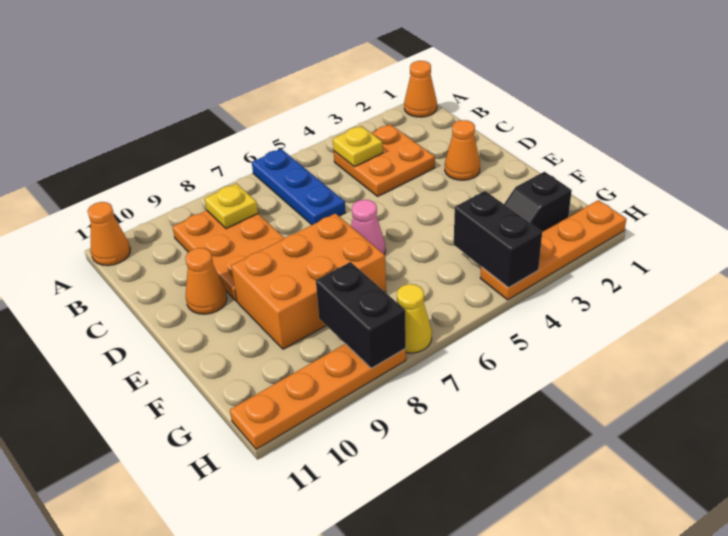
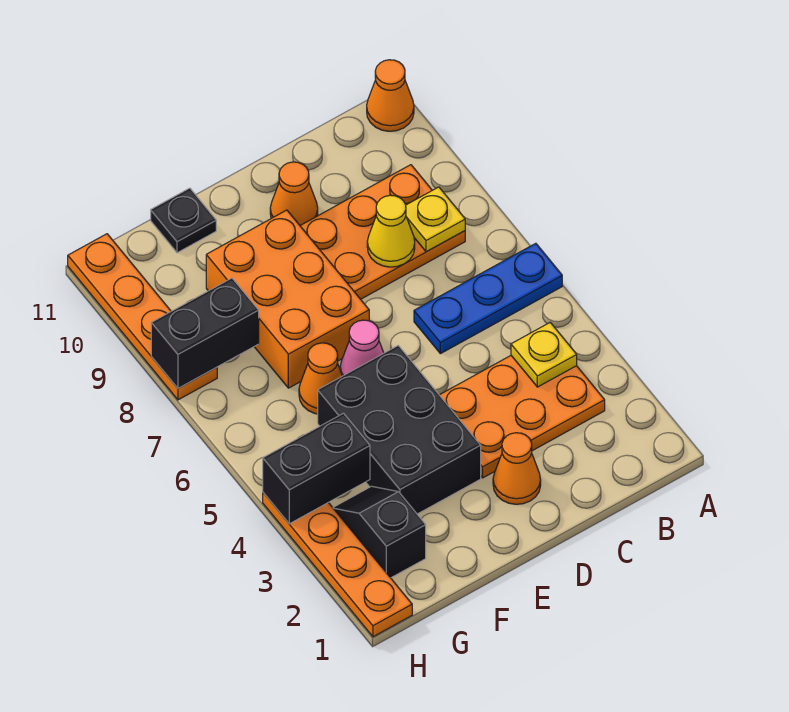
orange cone A1 level 1 -> orange cone F6 level 1
orange plate B3:C4 level 1 -> orange plate B3:D4 level 1
none -> black brick E3:F5 level 1
none -> black plate F11 level 1
yellow cone H7 level 1 -> yellow cone C8 level 2

